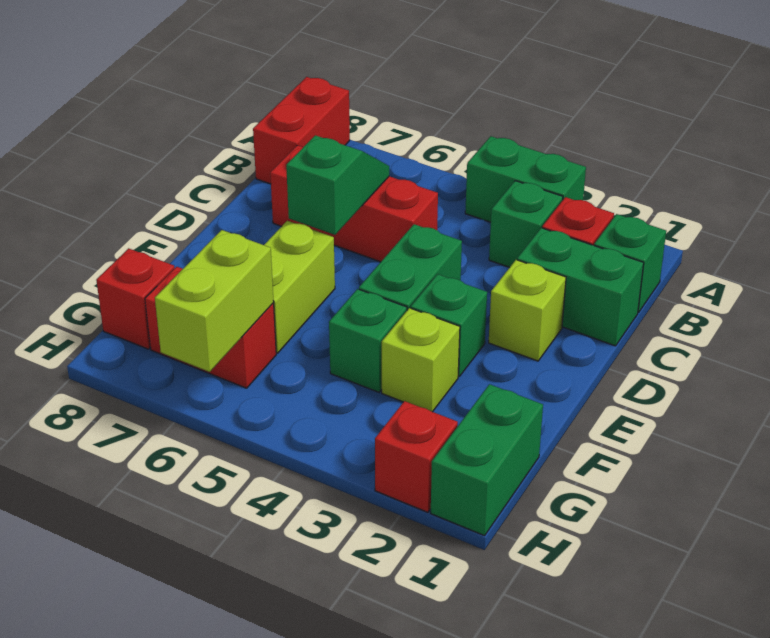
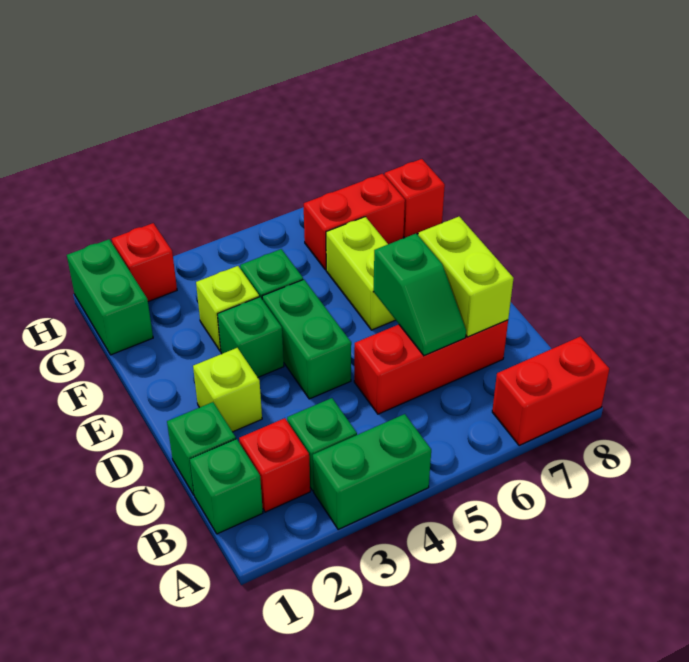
red brick A8:B8 level 1 -> red brick A7:A8 level 1
green brick C1:C2 level 1 -> green brick C1 level 1
lime brick G6:H6 level 2 -> lime brick C7:D7 level 2

